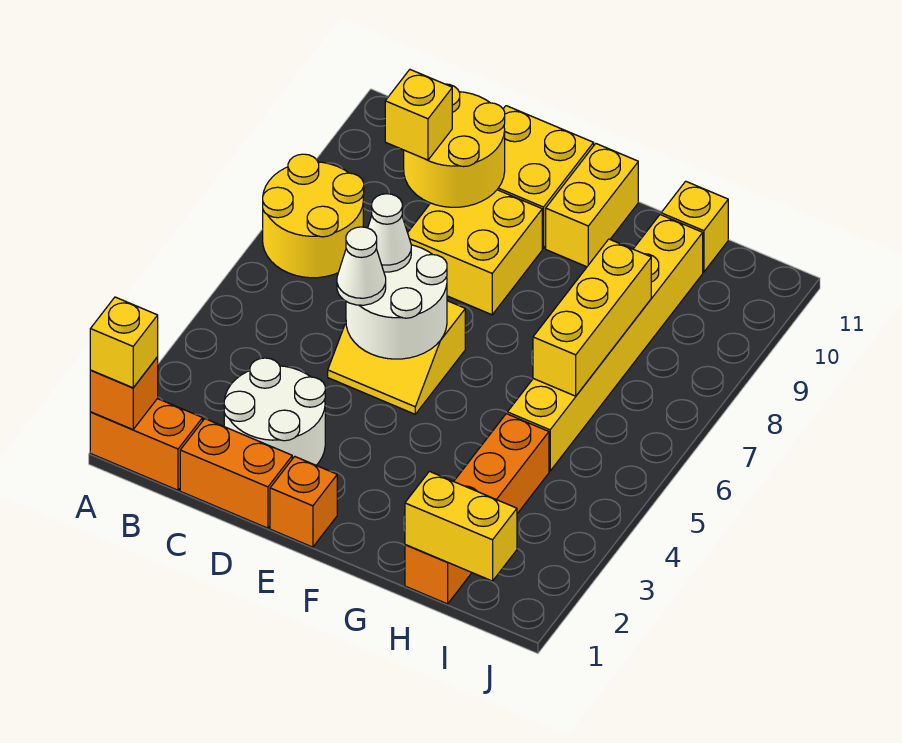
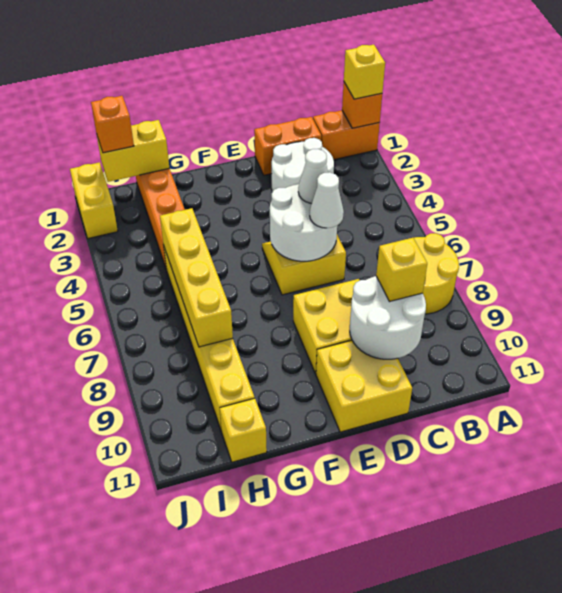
yellow round brick C9:D10 level 2 -> white round brick C9:D10 level 2
orange brick E1 level 1 -> orange brick I1 level 3
yellow brick F10:F11 level 1 -> yellow brick J1:J2 level 1
yellow brick H6:H8 level 2 -> yellow brick H5:H8 level 2

